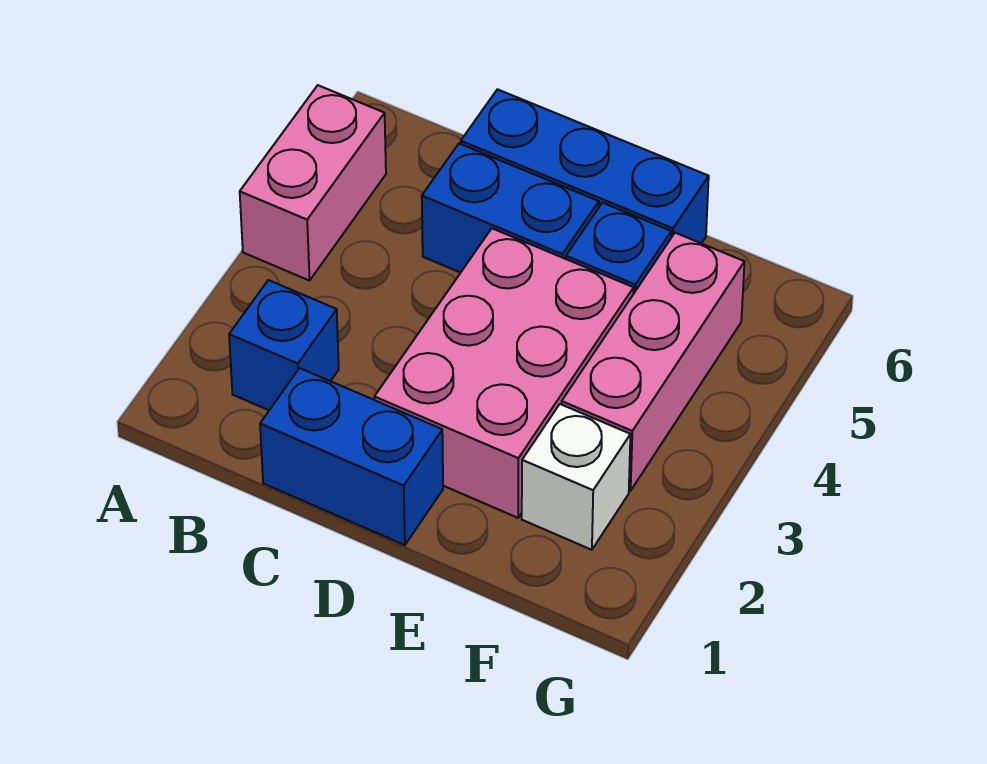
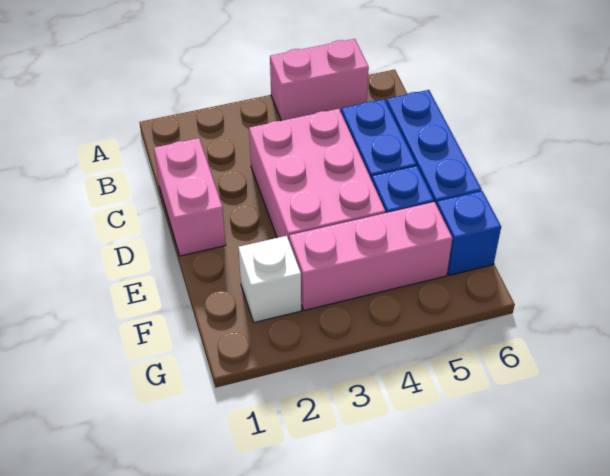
blue brick B2 level 1 -> blue brick F6 level 1
blue brick C1:D1 level 1 -> pink brick C1:D1 level 1
pink brick D2:E4 level 1 -> pink brick C3:E4 level 1

